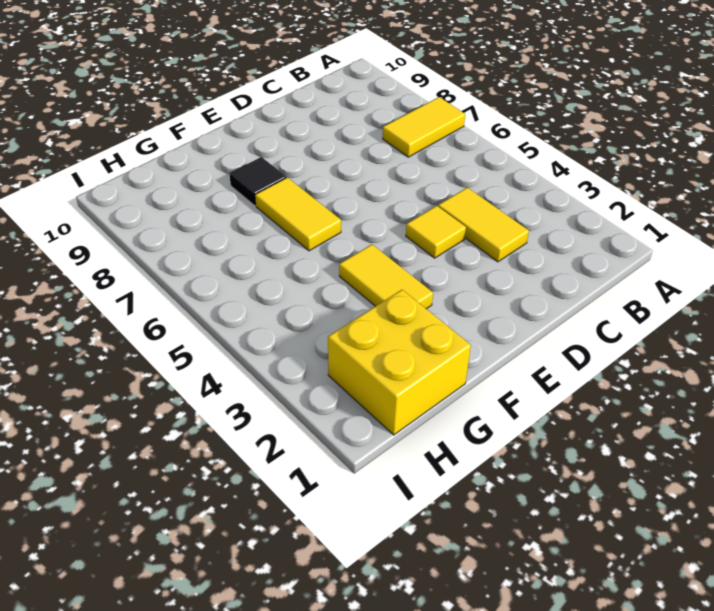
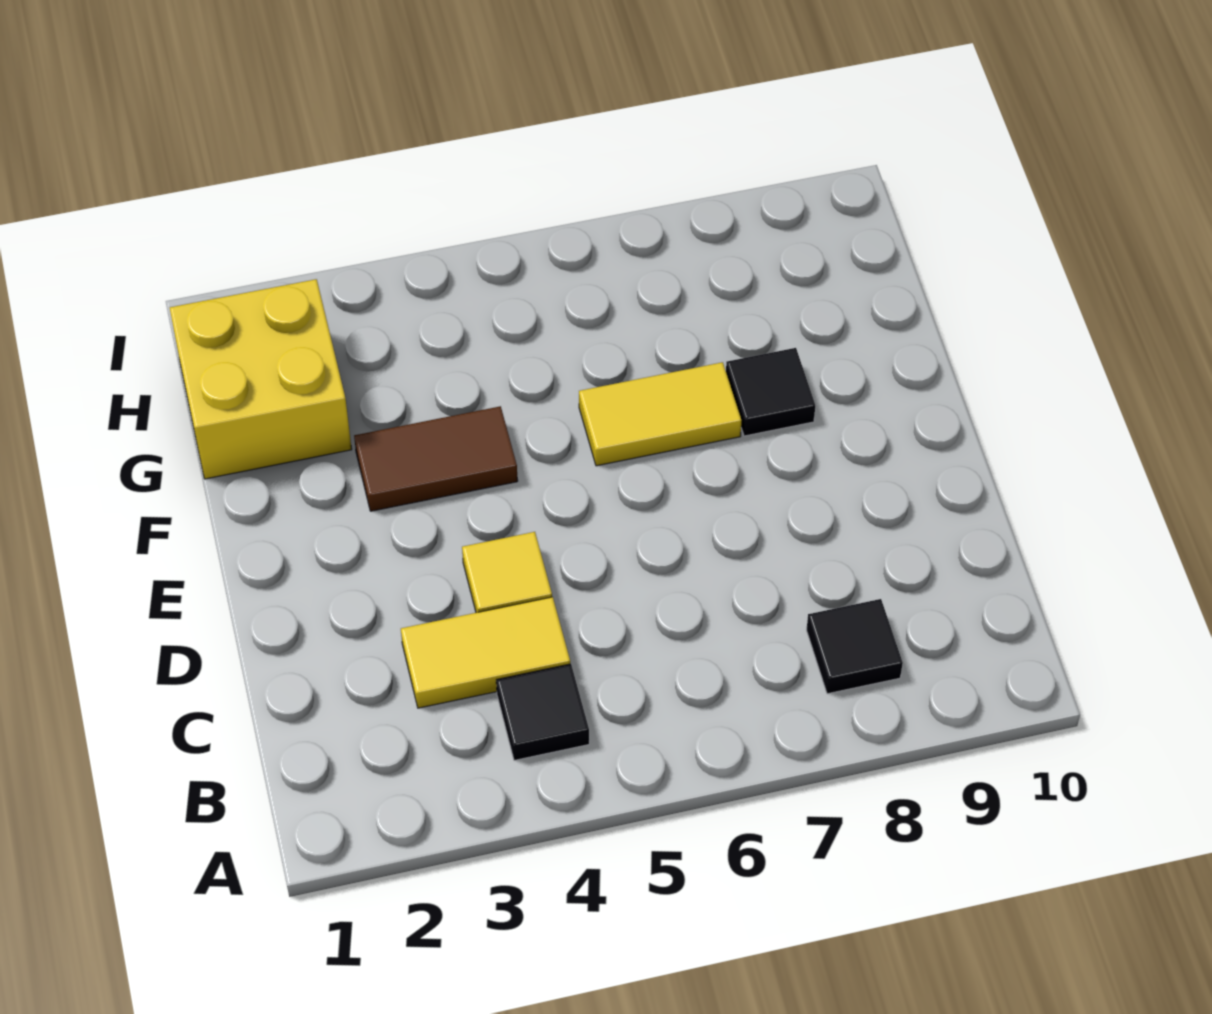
yellow tile A7:B7 level 1 -> none
none -> black tile B4 level 1
none -> black tile B8 level 1
yellow tile F3:F4 level 1 -> brown tile F3:F4 level 1

